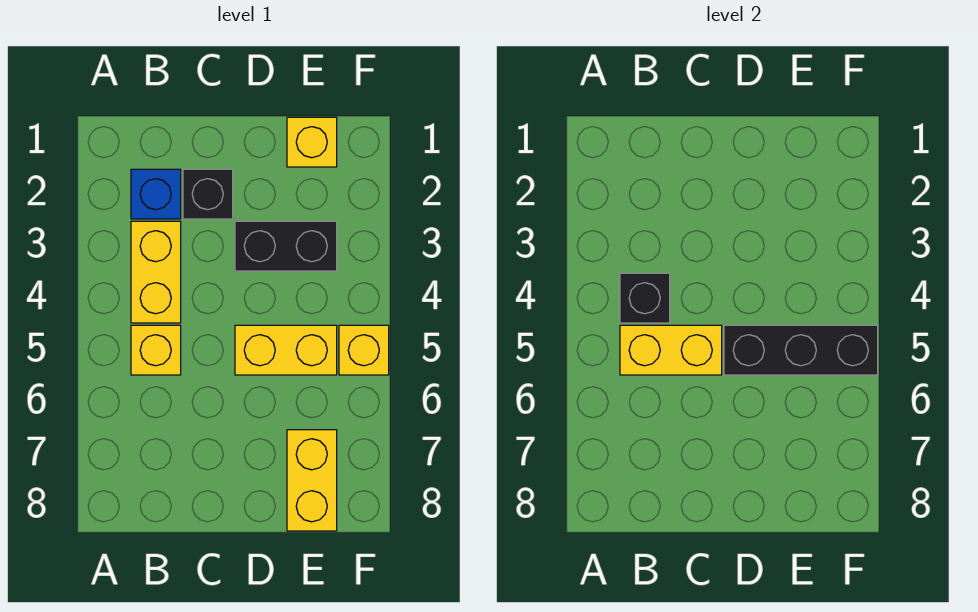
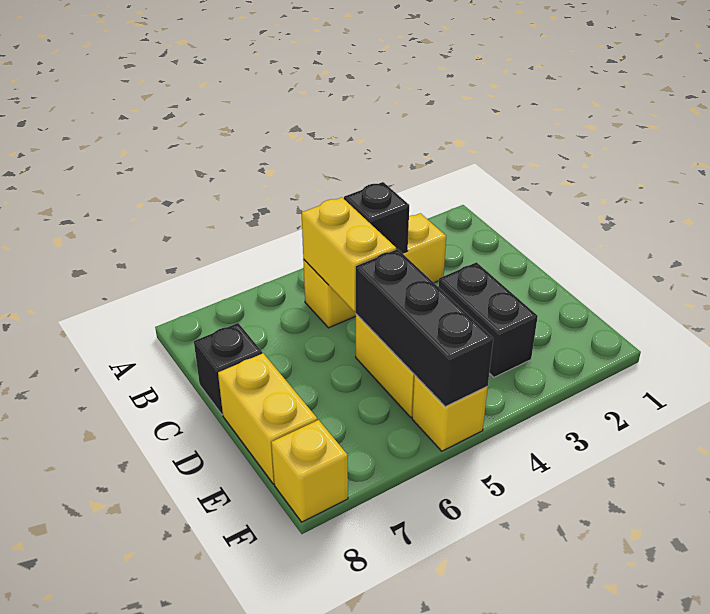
blue brick B2 level 1 -> none
black brick C2 level 1 -> black brick C8 level 1
yellow brick E1 level 1 -> yellow brick F8 level 1
yellow brick E7:E8 level 1 -> yellow brick D8:E8 level 1

